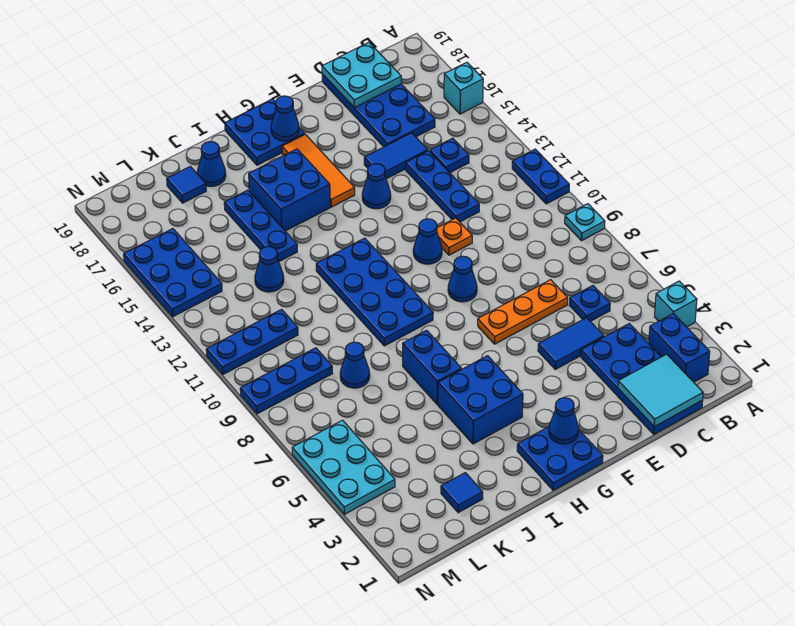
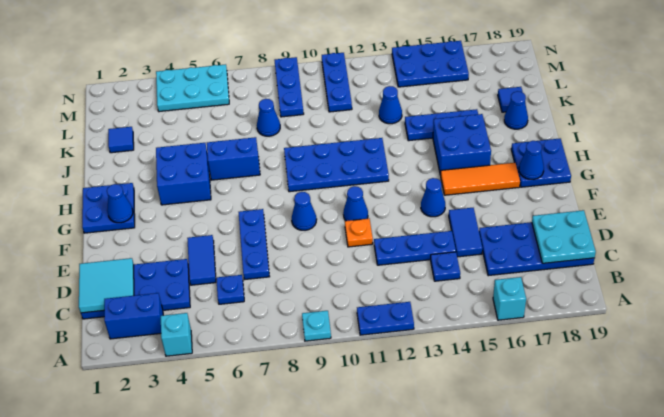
orange plate D7:F7 level 1 -> blue plate D7:F7 level 1

